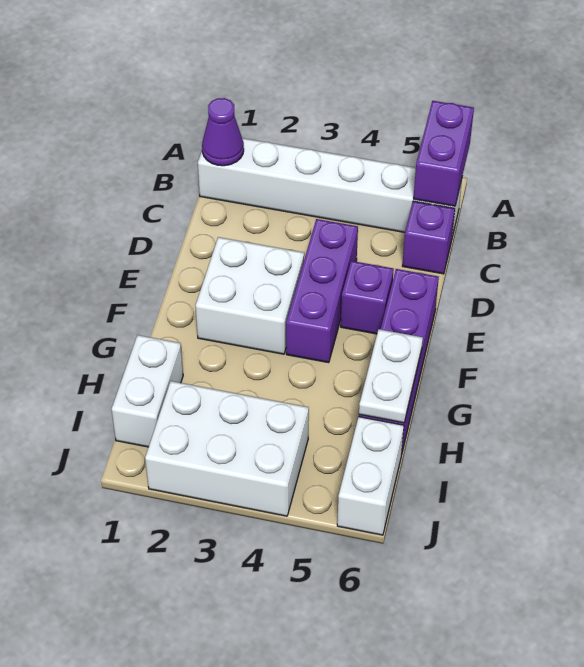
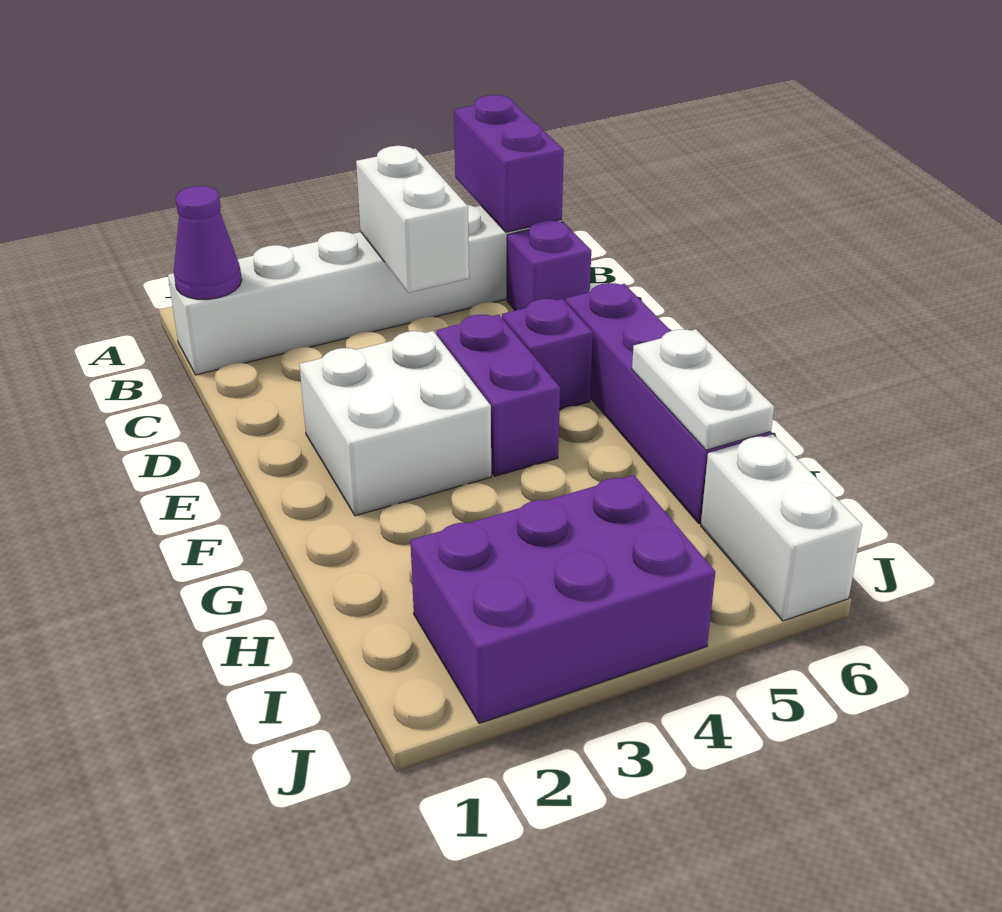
purple brick D4:F4 level 1 -> purple brick E4:F4 level 1
white brick H1:I1 level 1 -> white brick B4:C4 level 2
white brick I2:J4 level 1 -> purple brick I2:J4 level 1

